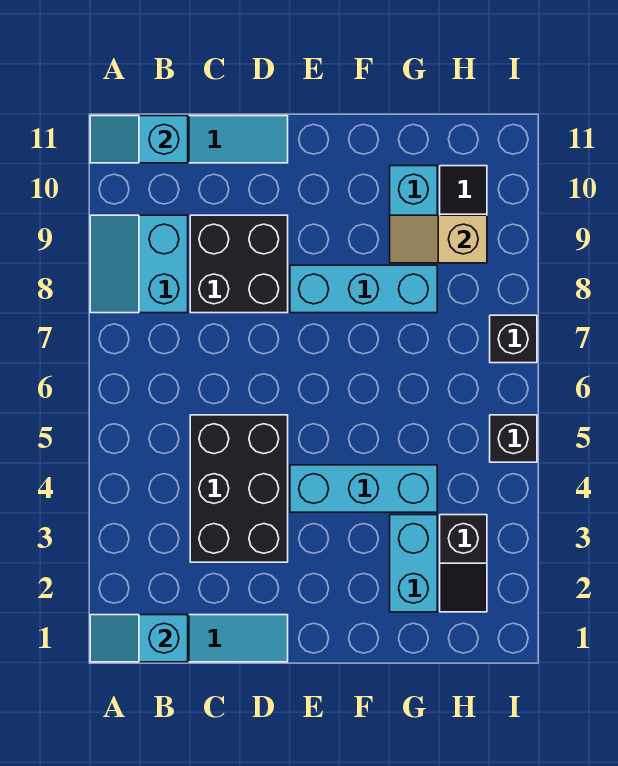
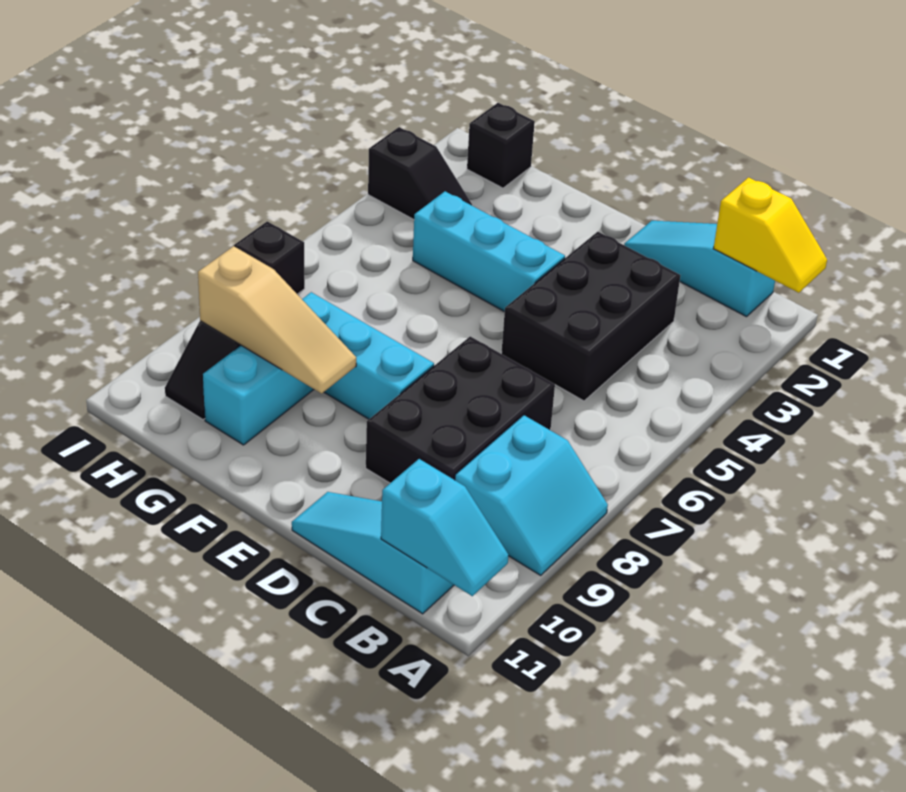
cyan slope A1:B1 level 2 top B -> yellow slope A1:B1 level 2 top B
black brick C8:D9 level 1 -> black brick C7:D9 level 1
cyan brick G2:G3 level 1 -> none
tan slope G9:H9 level 2 top H -> tan slope F9:H9 level 2 top H
black slope H2:H3 level 1 top 3 -> black slope H3:I3 level 1 top I
black brick I5 level 1 -> black brick H1 level 1

